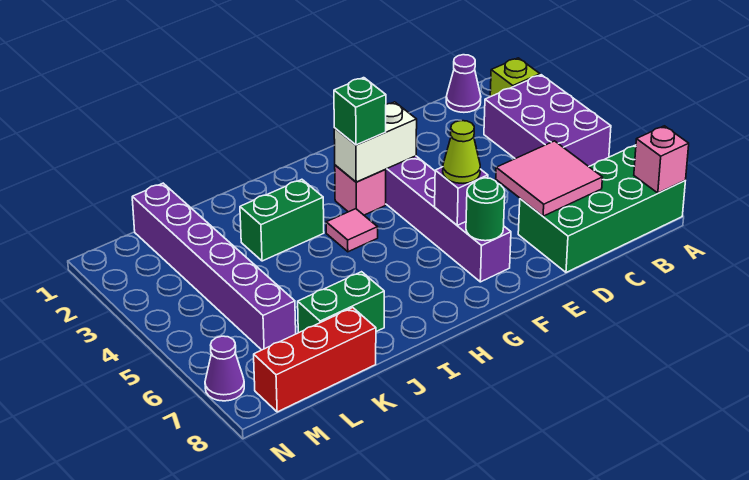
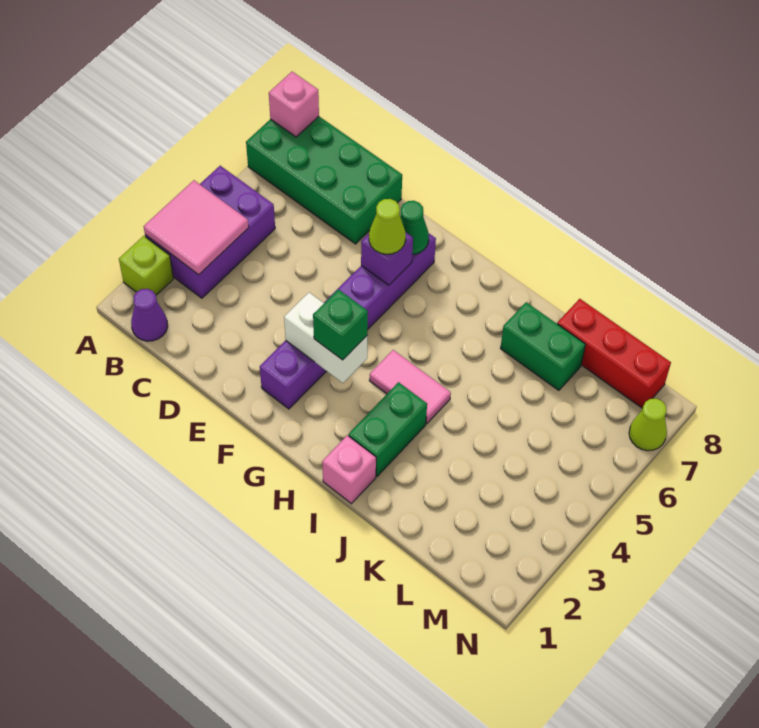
pink tile C6:D7 level 2 -> pink tile A3:B4 level 2
green round brick F7 level 2 -> green cone F7 level 2
pink brick G3 level 1 -> pink brick I1 level 1
pink tile H4 level 1 -> pink tile H4:I4 level 1
green brick I3:J3 level 1 -> green brick I2:I3 level 1
purple brick L1:L6 level 1 -> none
purple cone N7 level 1 -> lime cone N7 level 1

